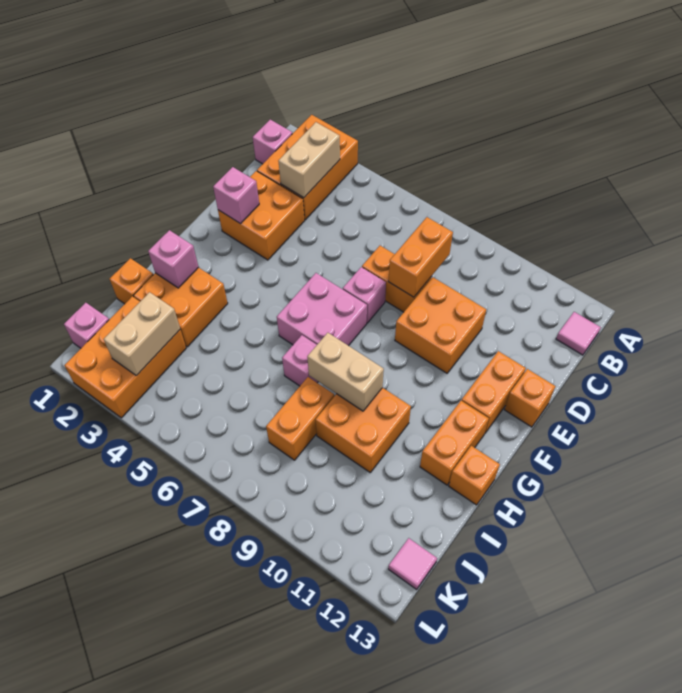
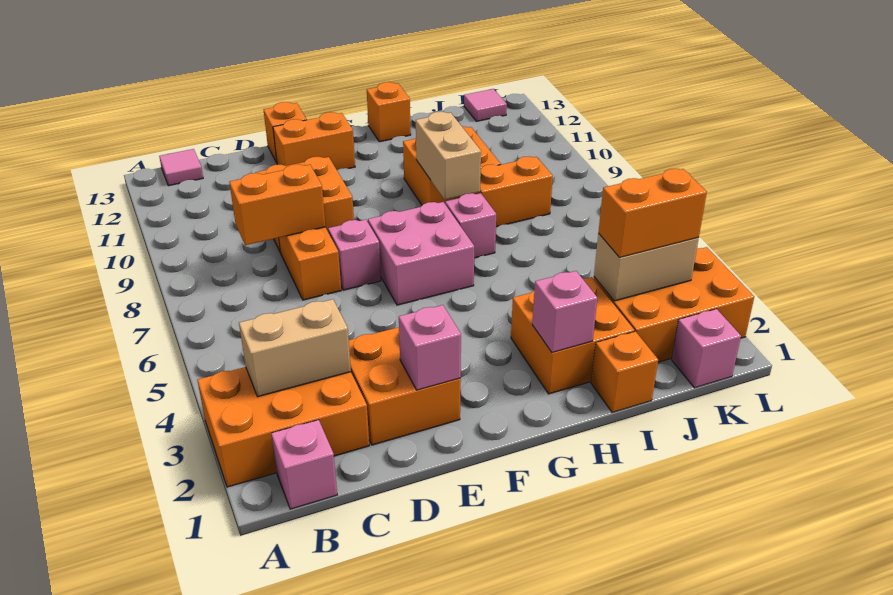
orange brick G12:H12 level 1 -> orange brick J3:K3 level 3

